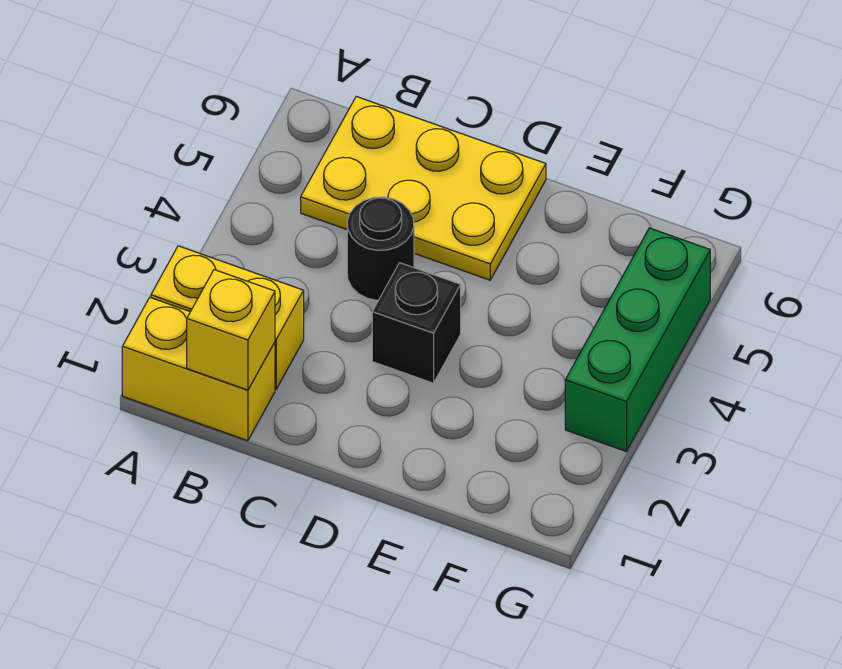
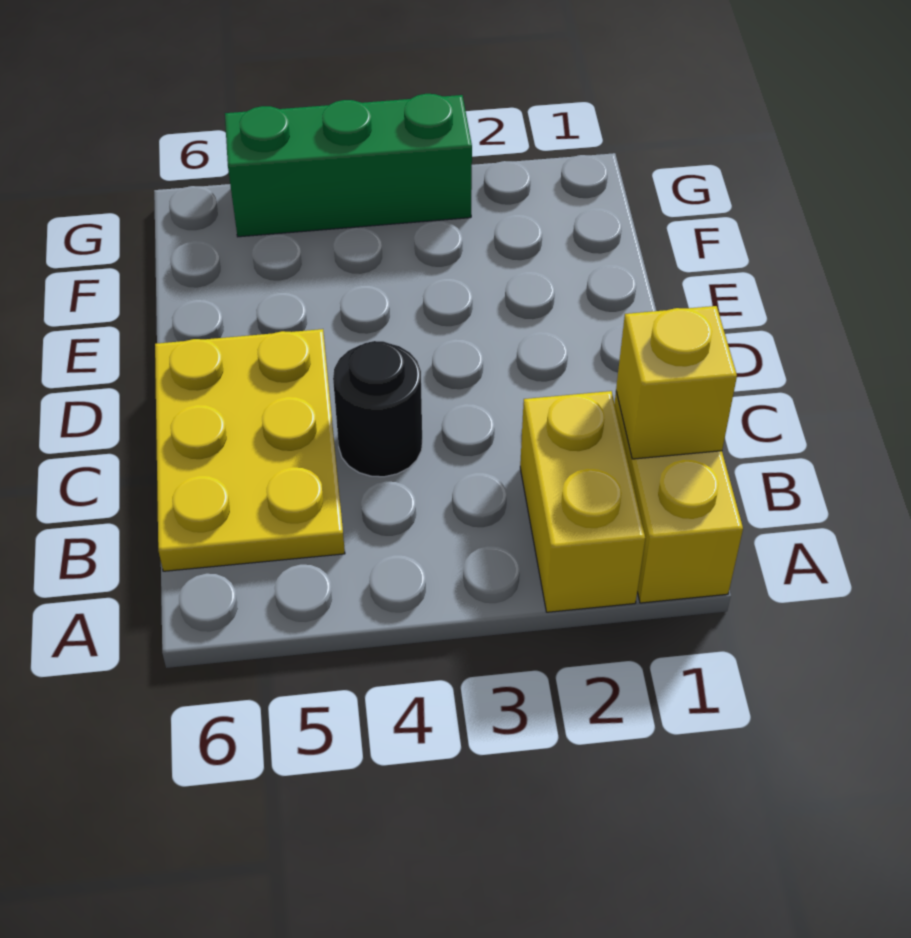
black brick D3 level 1 -> none

